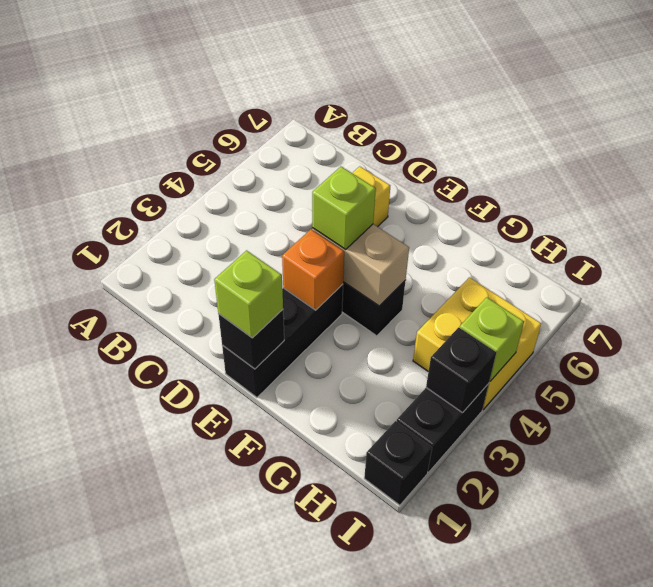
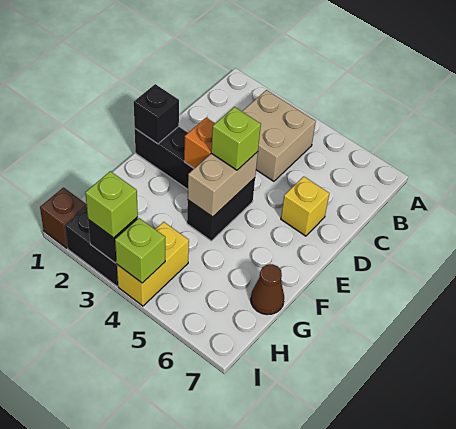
none -> tan brick B3:C4 level 1
lime brick E1 level 3 -> lime brick I3 level 3
none -> brown cone G7 level 1
yellow brick H4:I5 level 1 -> yellow brick H4:I4 level 1
black brick I1 level 1 -> brown brick I1 level 1

